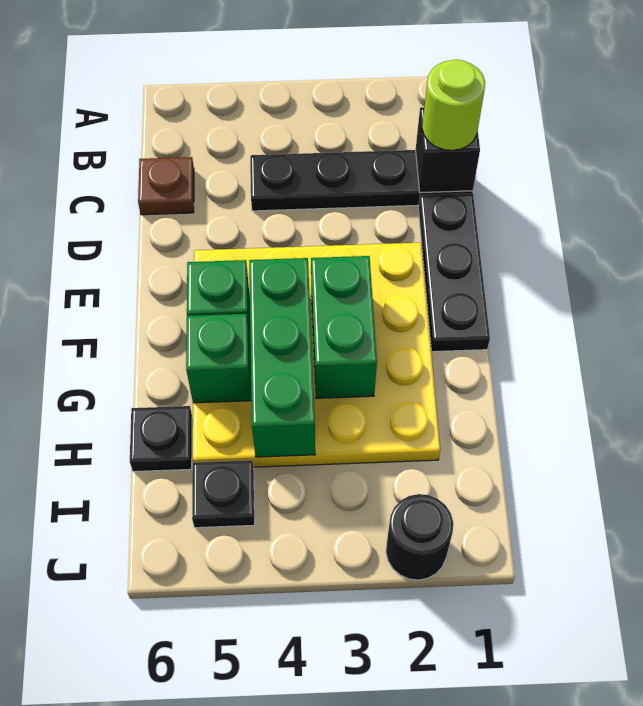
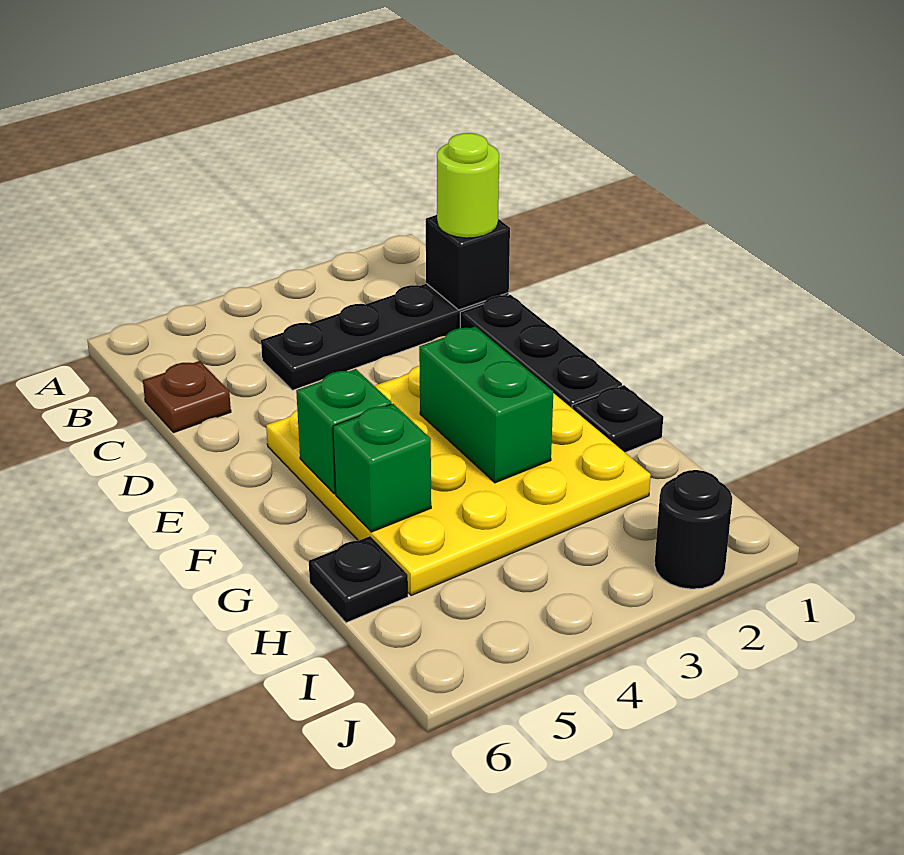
green brick F4:H4 level 2 -> none
black plate I5 level 1 -> black plate G1 level 1

